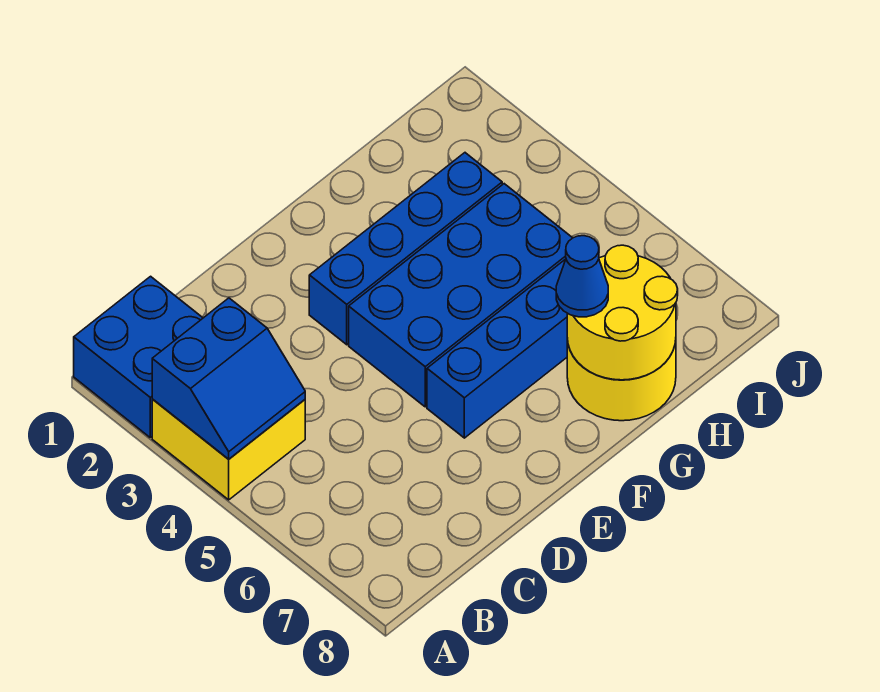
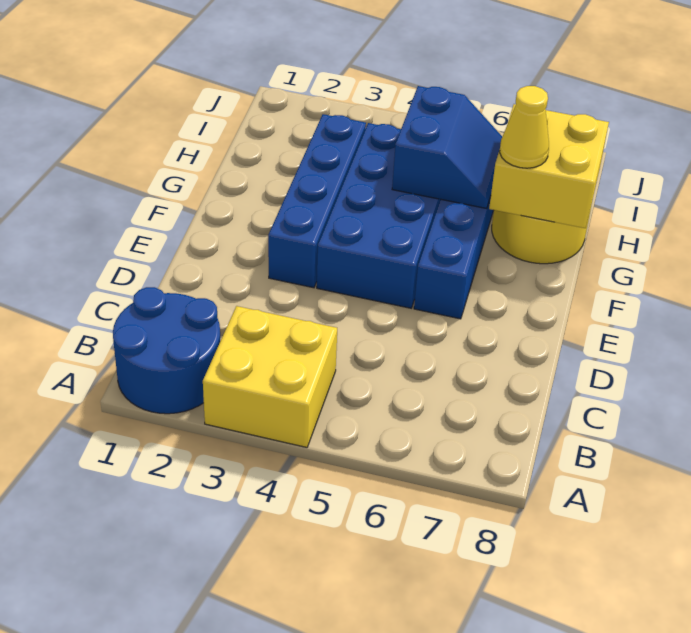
blue brick A1:B2 level 1 -> blue round brick A1:B2 level 1
blue slope A3:B4 level 2 top 3 -> blue slope G5:H6 level 2 top 5
yellow round brick G7:H8 level 2 -> yellow brick G7:H8 level 2
blue cone G7 level 3 -> yellow cone G7 level 3

